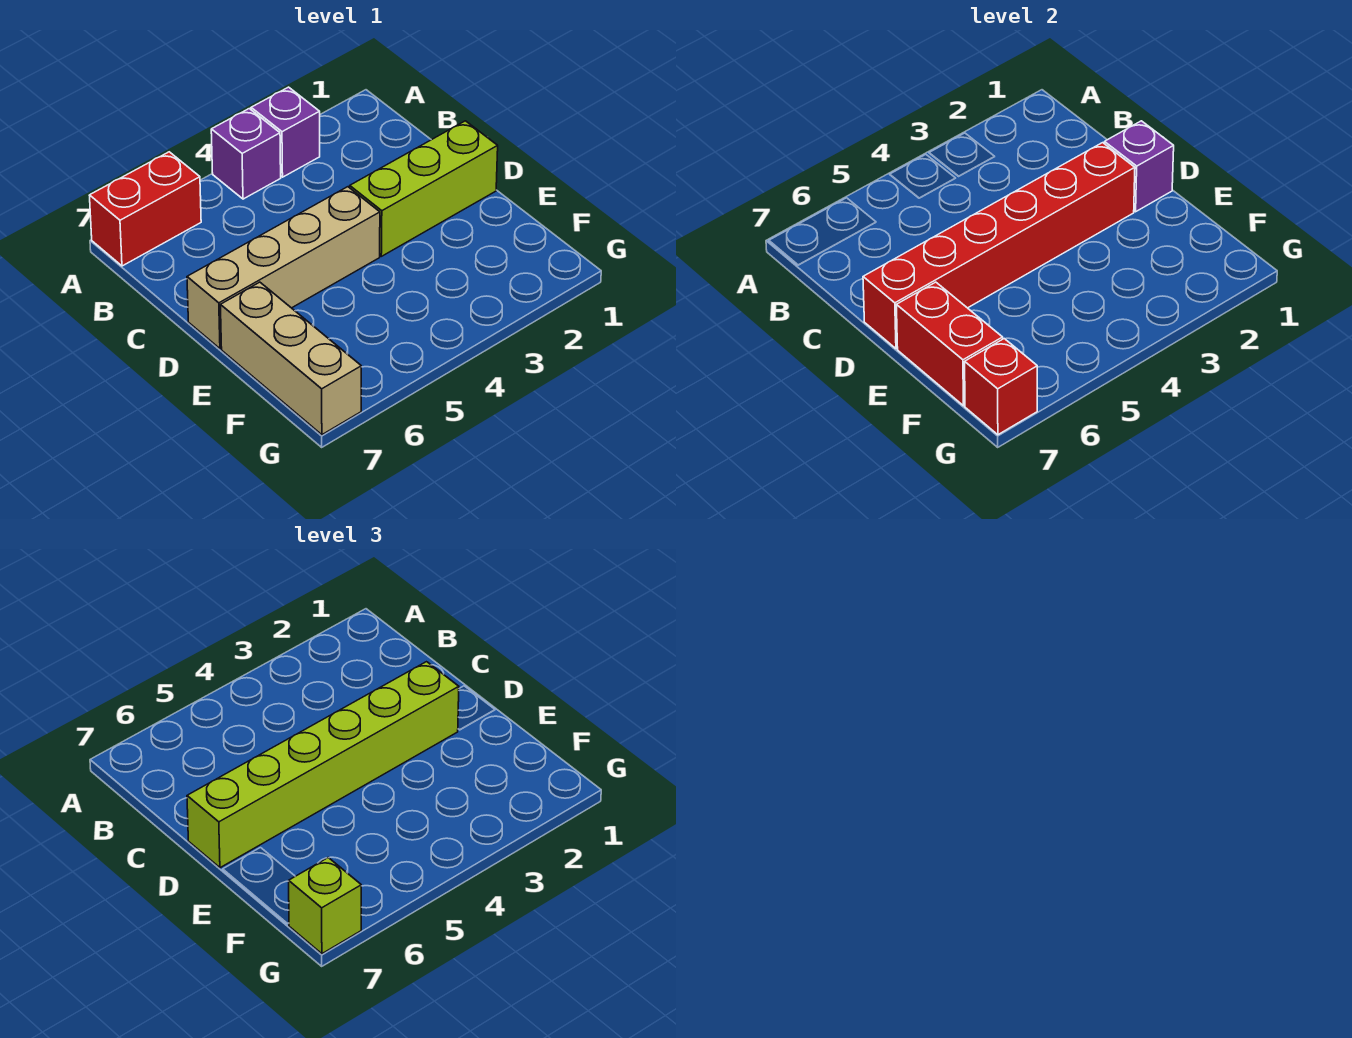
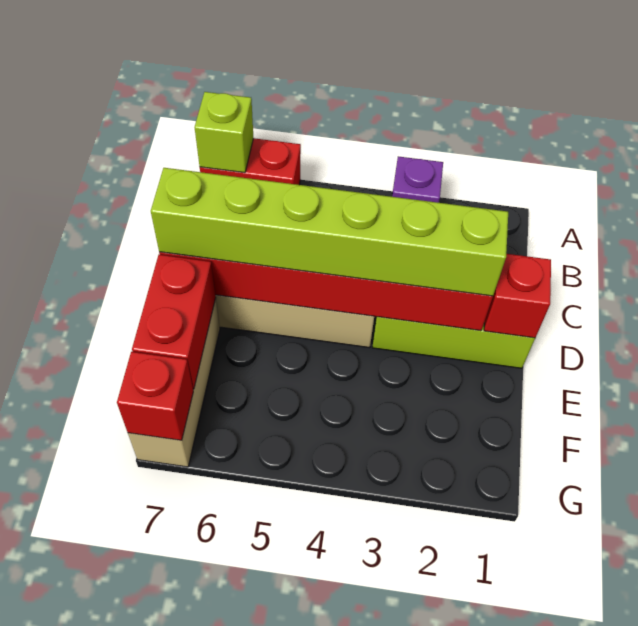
purple brick A4 level 1 -> none
purple brick D1 level 2 -> red brick D1 level 2
lime brick G7 level 3 -> lime brick A7 level 2

